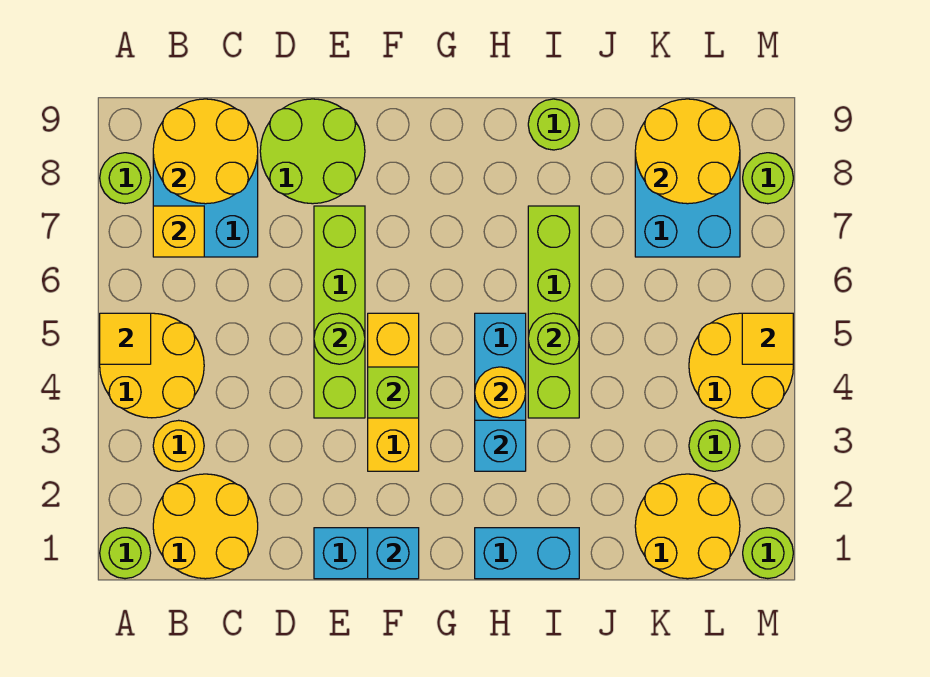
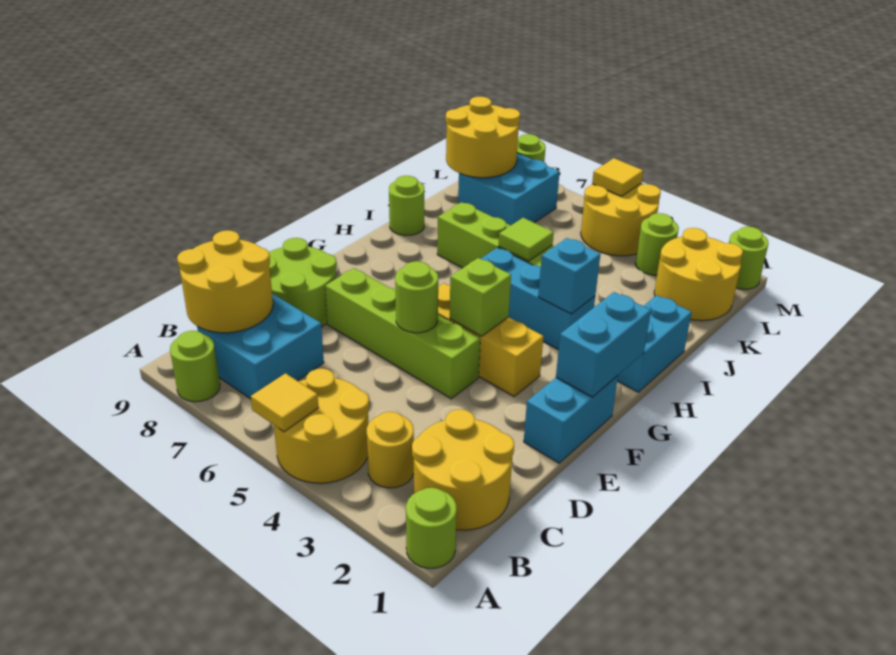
yellow brick B7 level 2 -> none
cyan brick F1 level 2 -> cyan brick F1:G1 level 2
yellow round brick H4 level 2 -> none
lime round brick I5 level 2 -> lime tile I5 level 2

